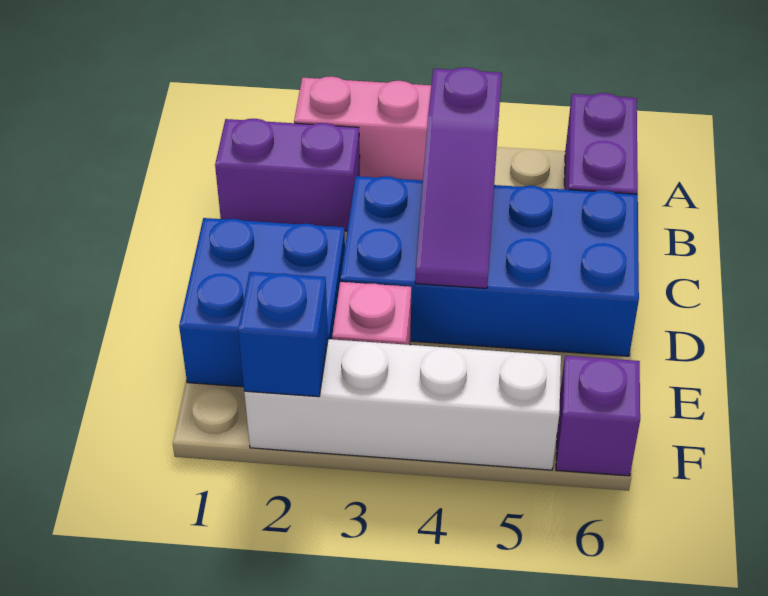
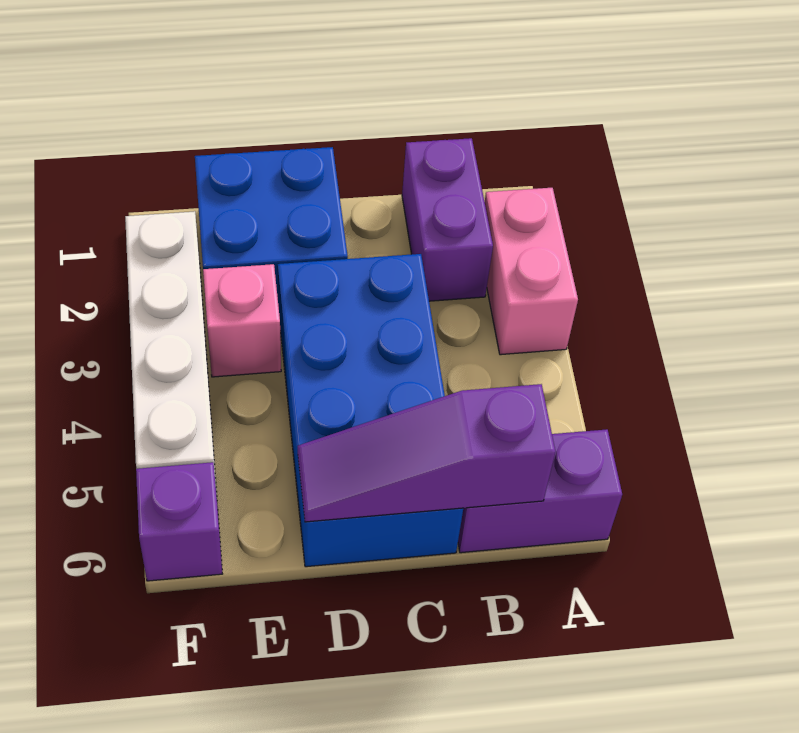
purple slope B4:D4 level 2 top B -> purple slope B6:D6 level 2 top B
blue brick F2 level 2 -> none

